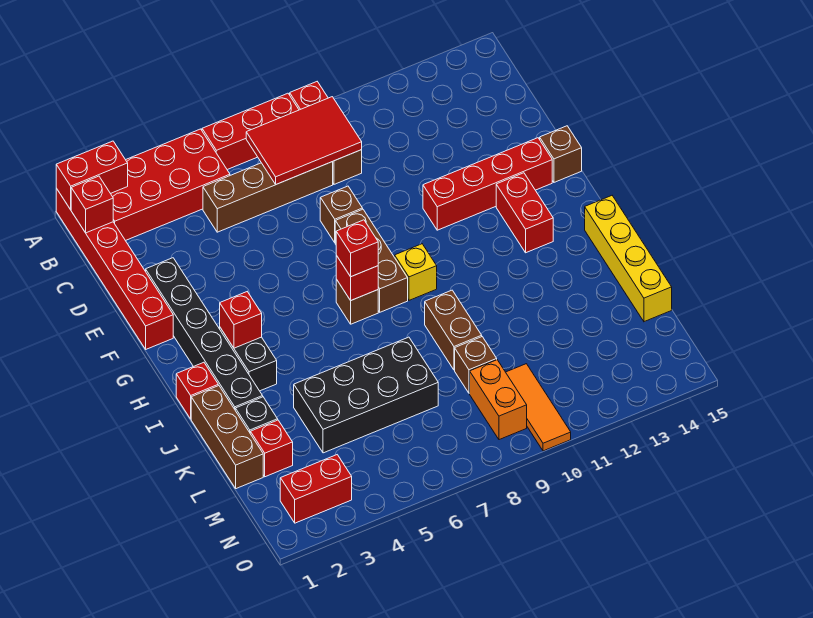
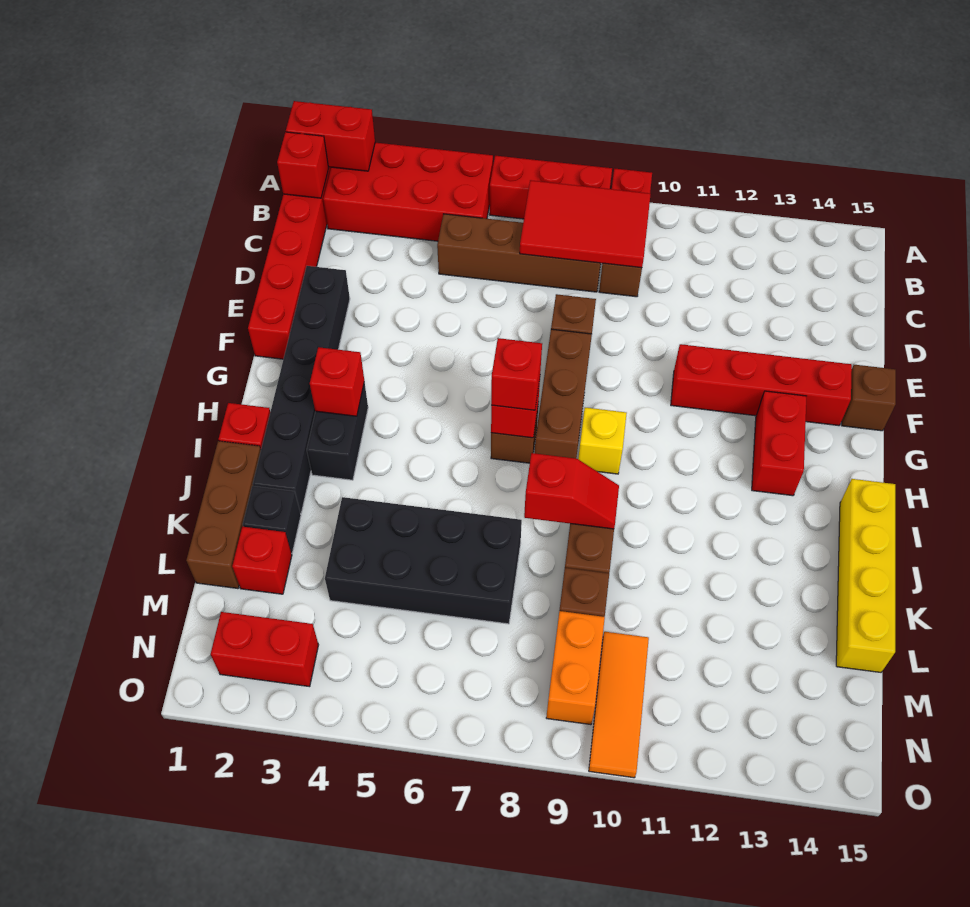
none -> red slope J8:J9 level 2 top 8

